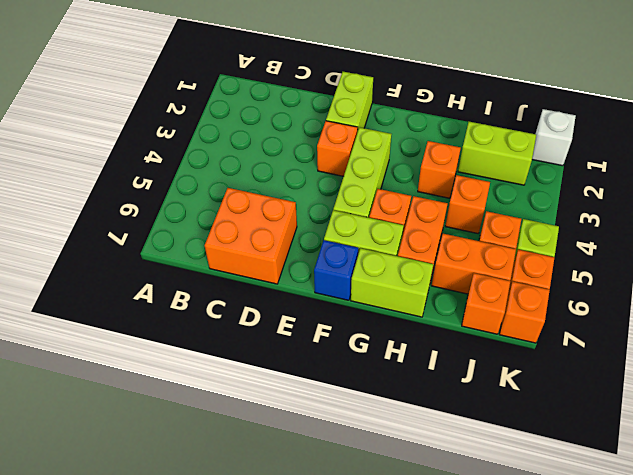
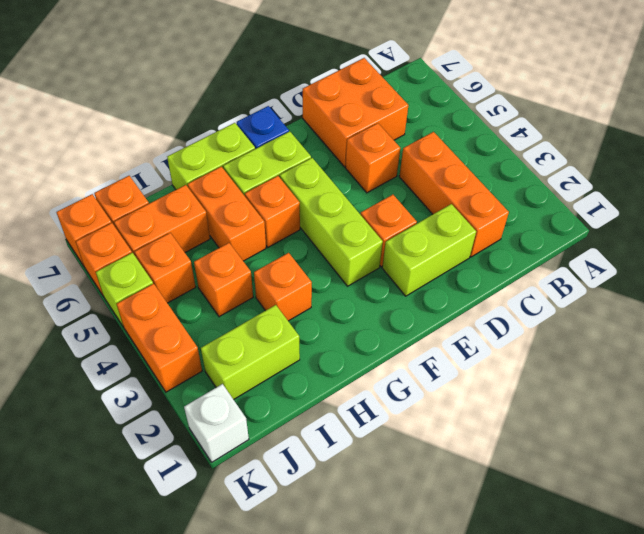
none -> orange brick C2:C4 level 1
none -> orange brick D5 level 1
lime brick E1:E2 level 1 -> lime brick D2:E2 level 1
none -> orange brick K3:K4 level 1

